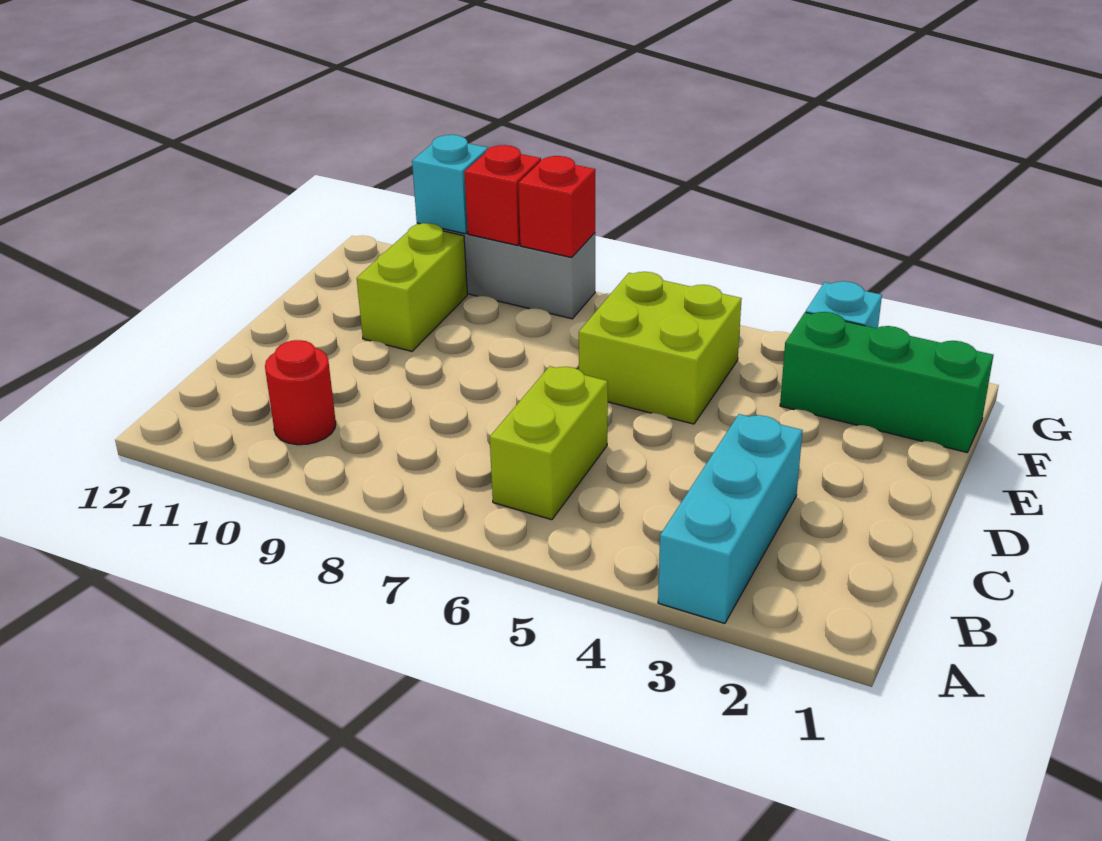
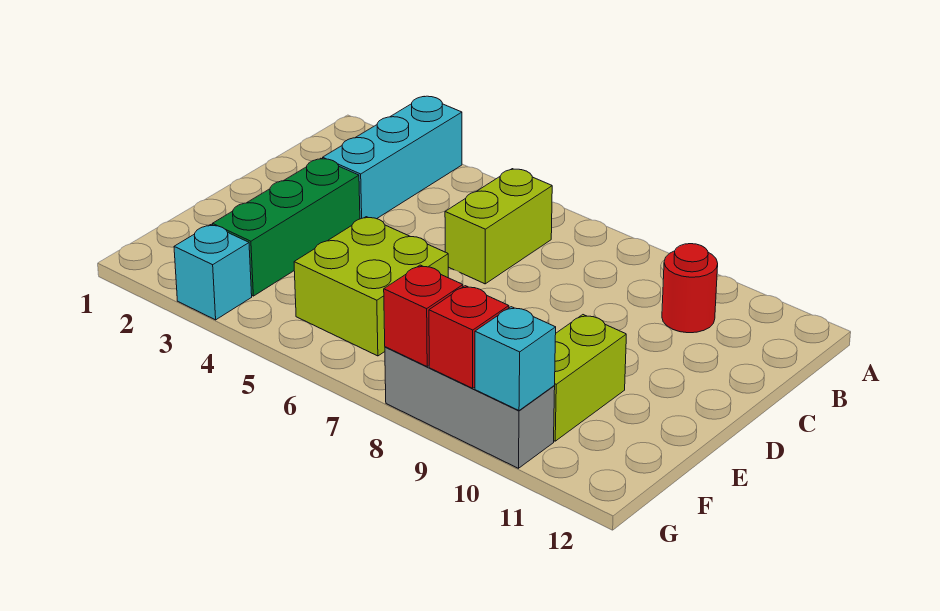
green brick F1:F3 level 1 -> green brick D3:F3 level 1

